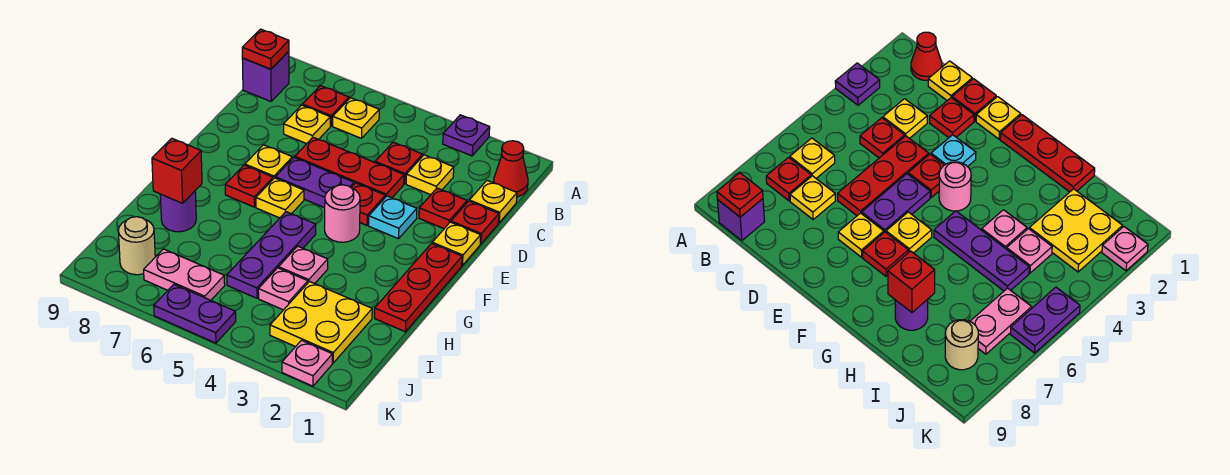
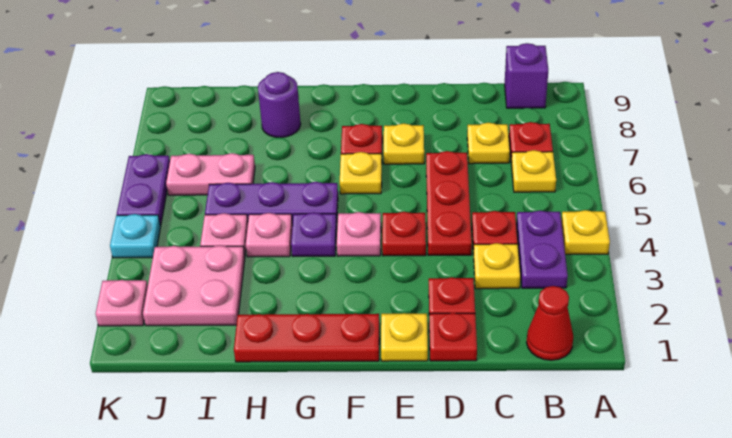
purple plate A3 level 1 -> purple plate G4 level 1
red plate B9 level 2 -> none
yellow plate C1 level 1 -> yellow plate A4 level 1
cyan plate E3 level 1 -> cyan plate K4 level 1
purple plate E5:E6 level 1 -> purple plate B3:B4 level 1
pink round brick F4 level 1 -> pink plate F4 level 1
red brick H8 level 2 -> none
yellow plate I2:J3 level 1 -> pink plate I2:J3 level 1
pink plate J6:J7 level 1 -> pink plate I6:J6 level 1
tan round brick J8 level 1 -> none

